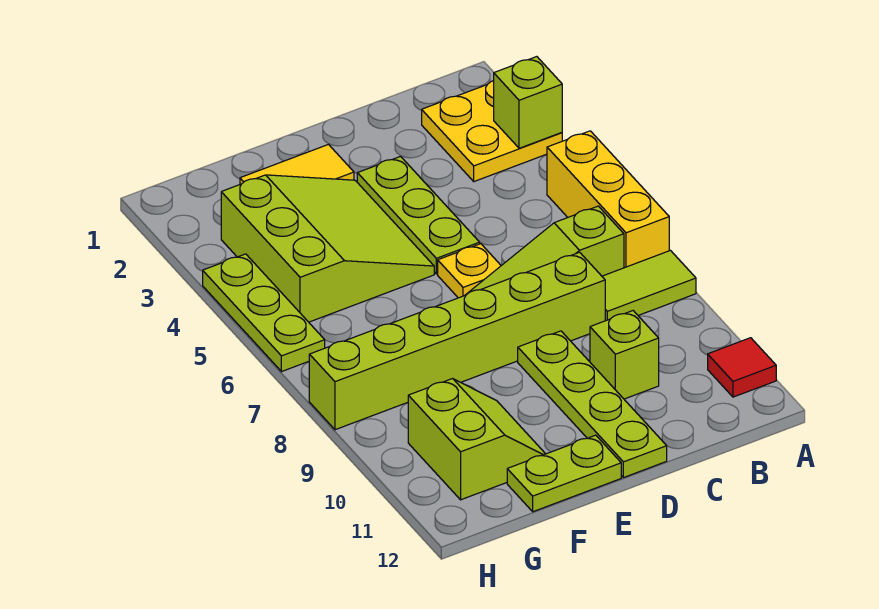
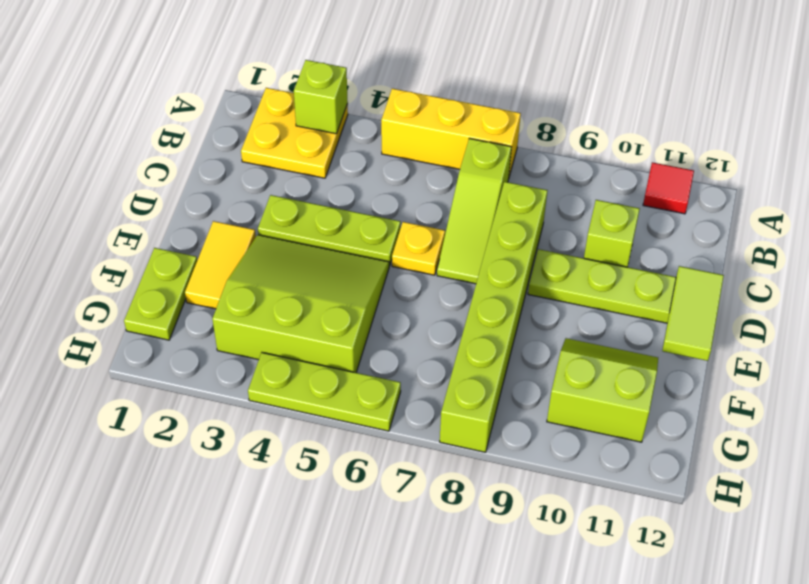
lime tile A8:B8 level 1 -> lime tile D12:E12 level 2
lime plate E12:F12 level 1 -> lime plate F1:G1 level 1

